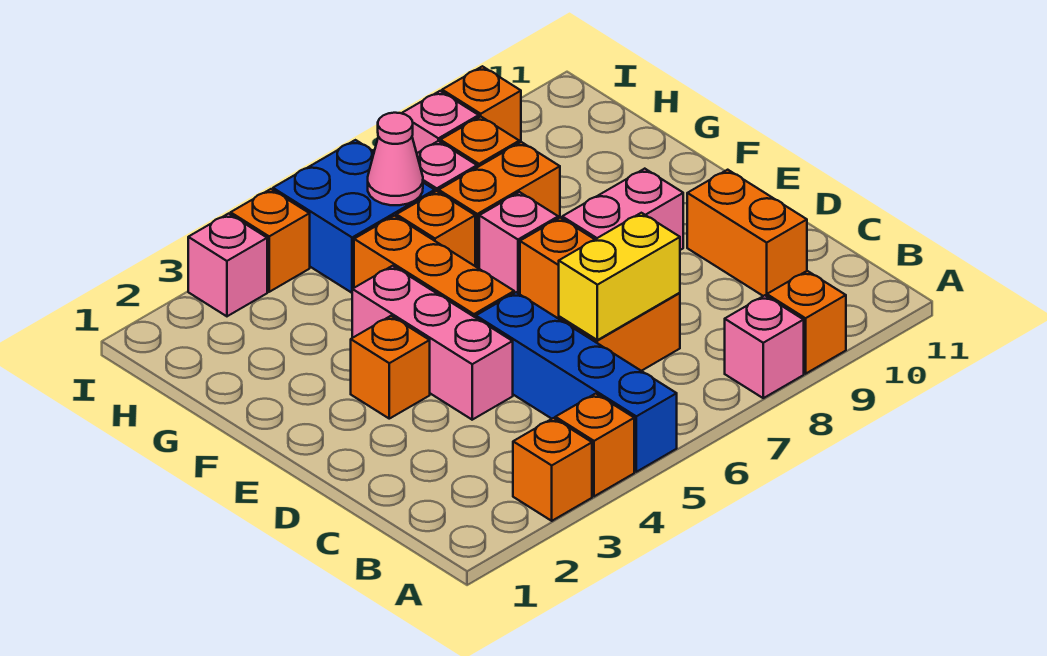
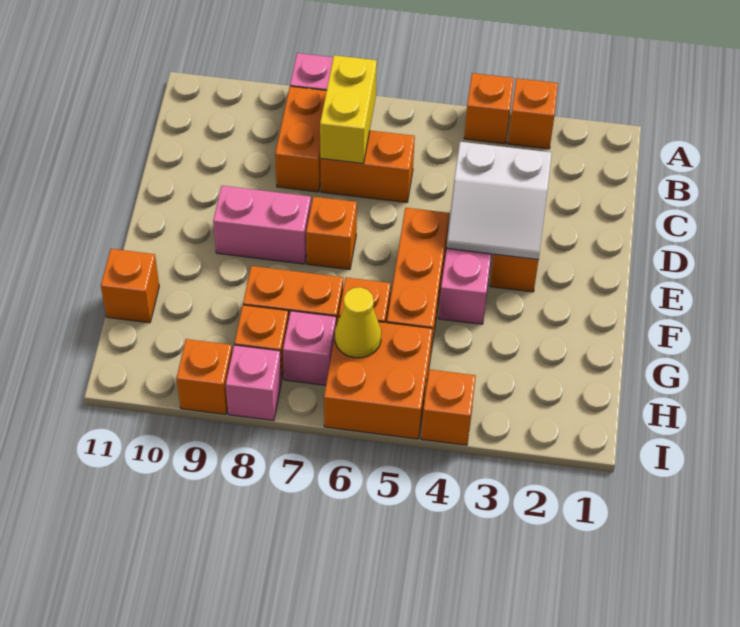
blue brick A5:D5 level 1 -> none
orange brick A9 level 1 -> orange brick G11 level 1
yellow brick C6:C7 level 2 -> yellow brick B7:C7 level 2
orange brick C10:D10 level 1 -> orange brick B8:C8 level 1
none -> white slope D3:E4 level 2 top D
pink brick F7 level 1 -> none
blue brick H5:I6 level 1 -> orange brick H5:I6 level 1
pink cone H6 level 2 -> yellow cone H6 level 2
pink brick I3 level 1 -> none

